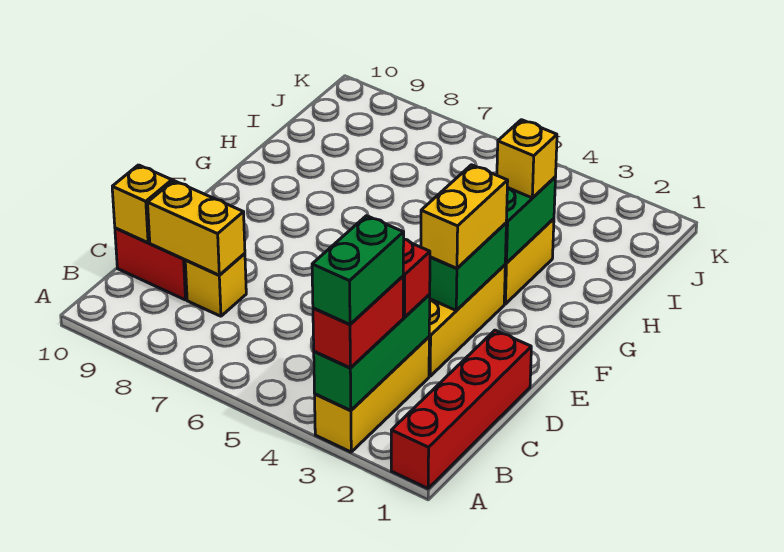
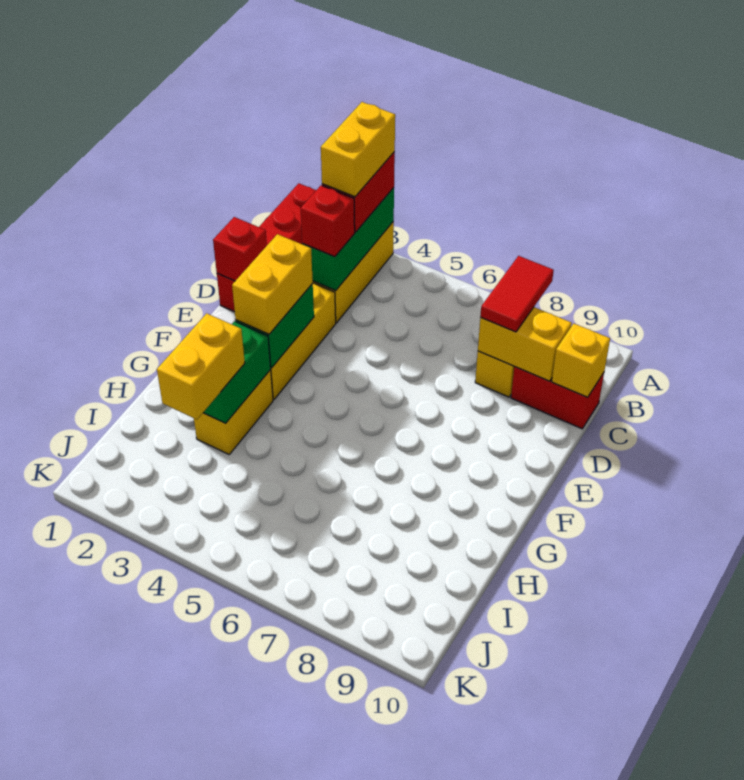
green brick A3:B3 level 4 -> yellow brick A3:B3 level 4
none -> red tile B8:C8 level 3
none -> red brick D1 level 2
yellow brick H3 level 3 -> yellow brick H3:I3 level 3

